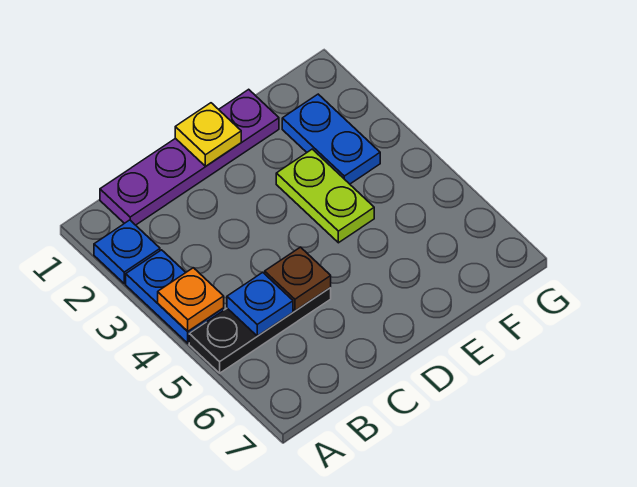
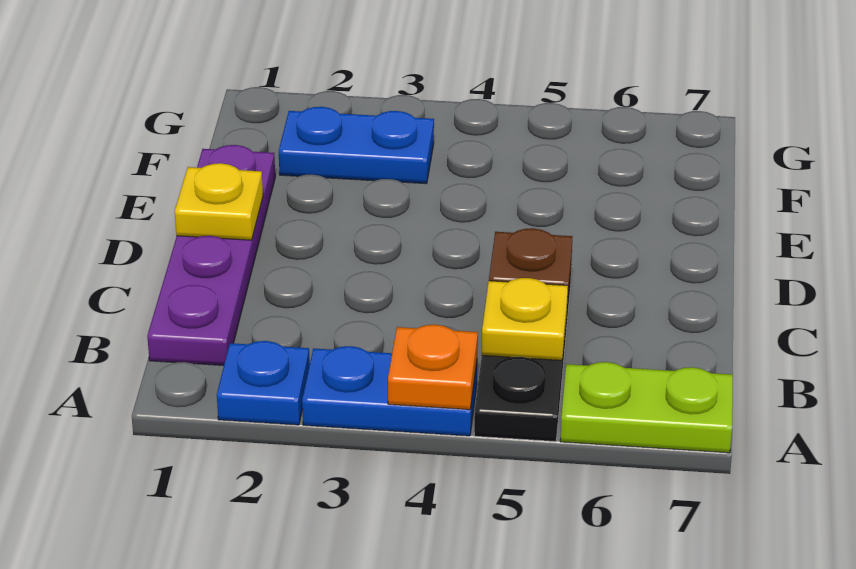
blue plate B5 level 2 -> yellow plate B5 level 2
lime plate E3:E4 level 1 -> lime plate A6:A7 level 1

